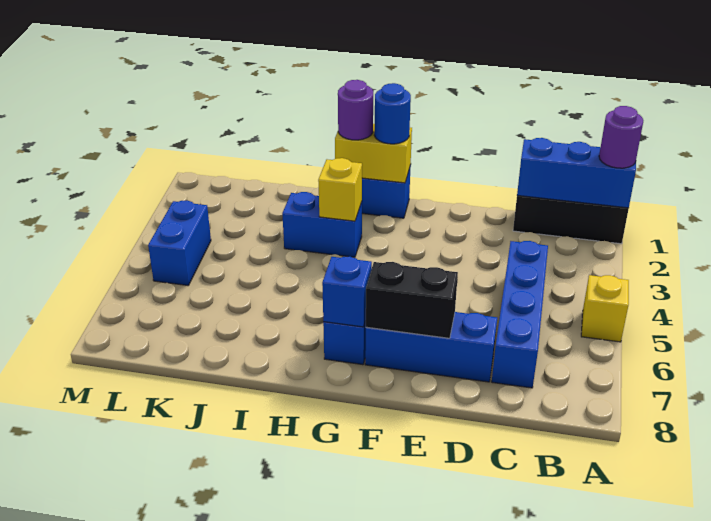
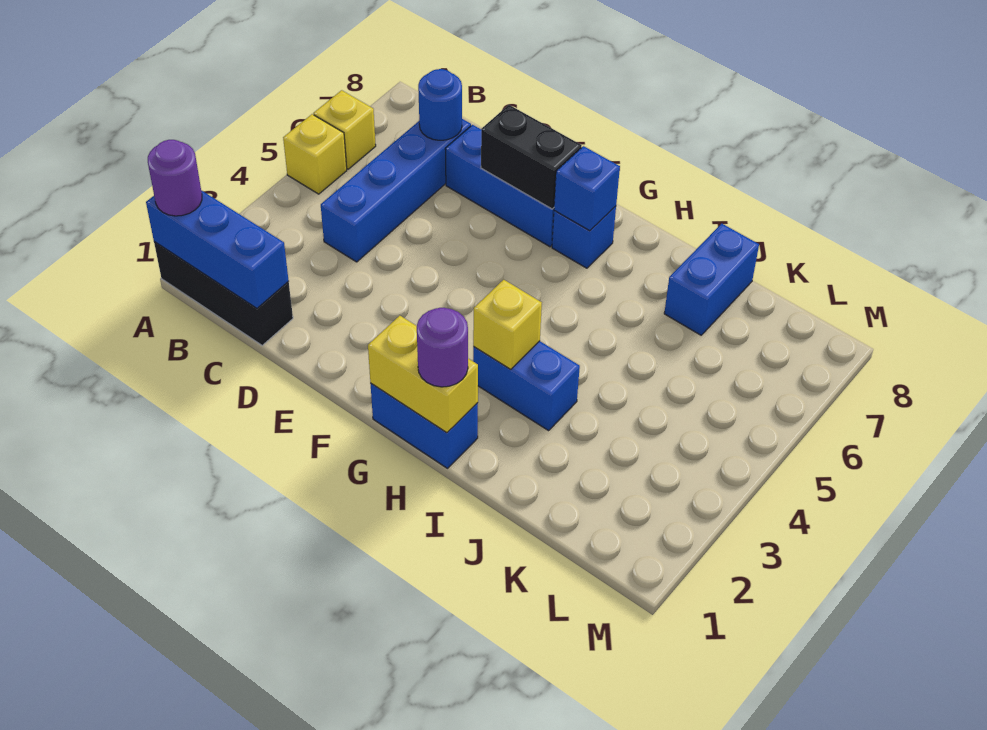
none -> yellow brick A6 level 1
blue round brick G1 level 3 -> blue round brick C7 level 2
blue brick L4:L5 level 1 -> blue brick J7:J8 level 1

